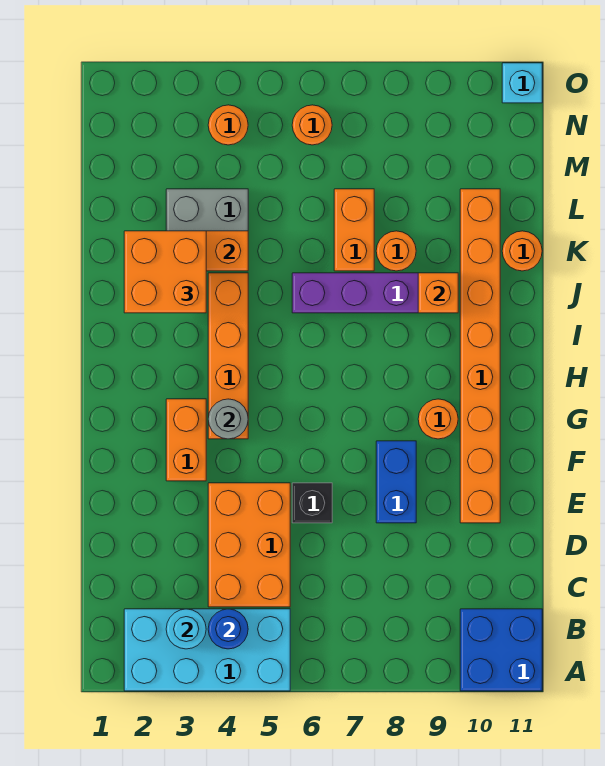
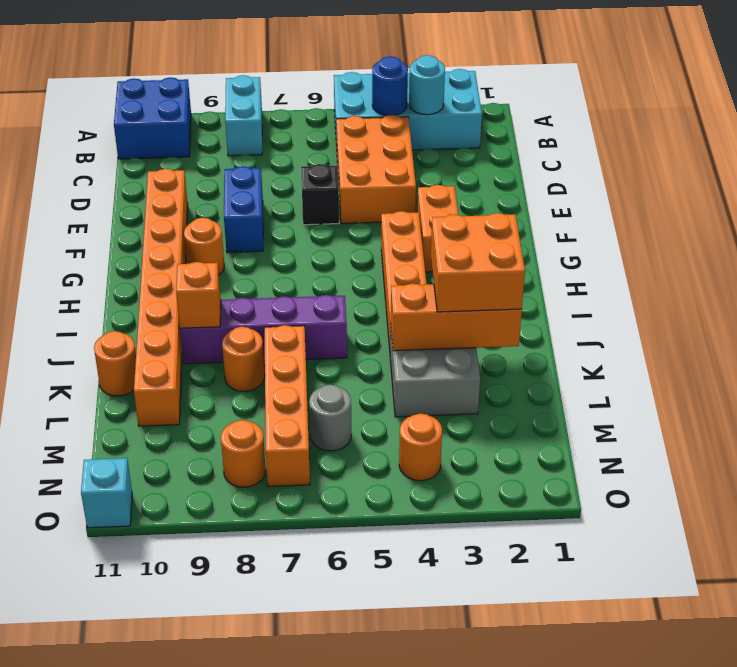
none -> cyan brick A8:B8 level 1
grey round brick G4 level 2 -> grey round brick M6 level 1
orange brick K7:L7 level 1 -> orange brick K7:N7 level 1
orange round brick N6 level 1 -> orange round brick N8 level 1

